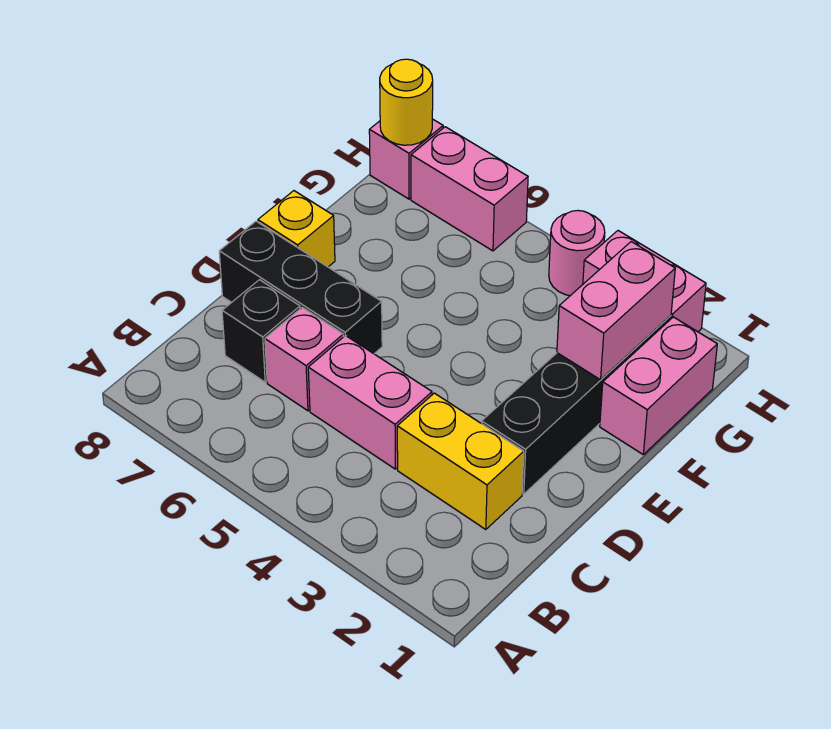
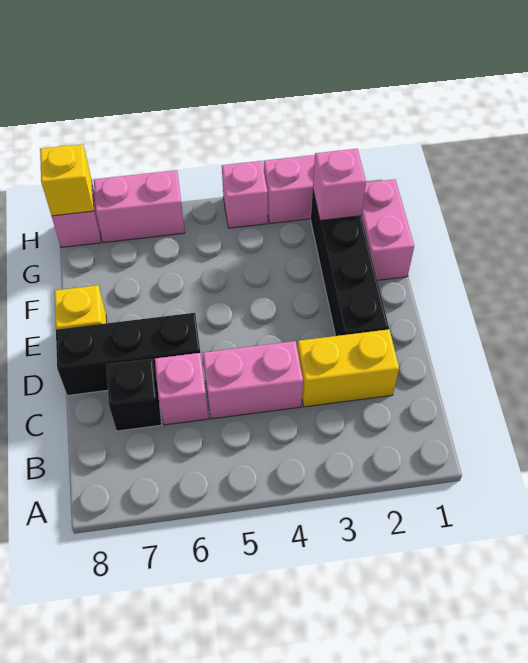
pink brick F2:G2 level 2 -> pink brick G2 level 2
pink round brick H4 level 1 -> pink brick H4 level 1
yellow round brick H8 level 2 -> yellow brick H8 level 2

